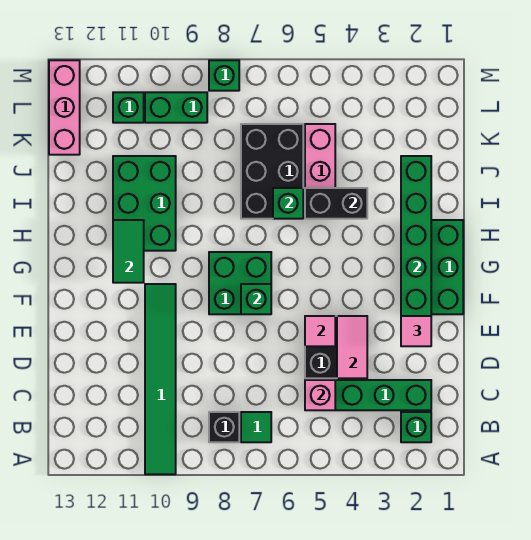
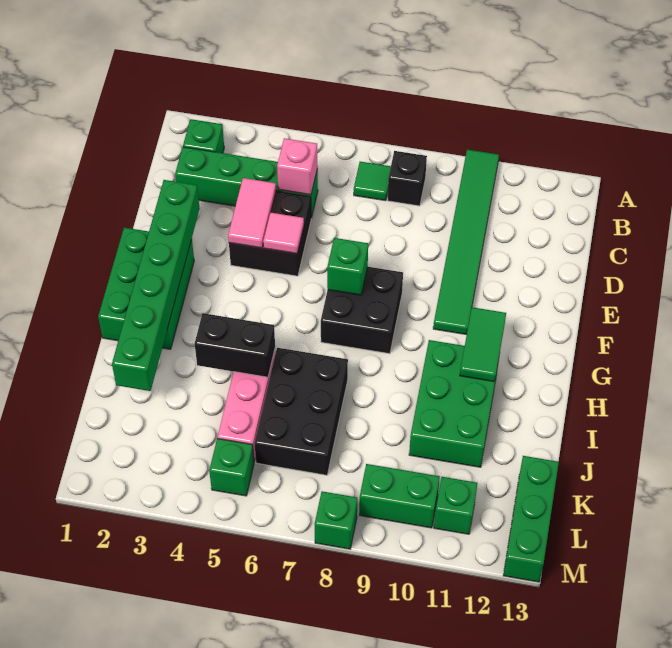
pink tile E2 level 3 -> none
green brick F7:G8 level 1 -> black brick F7:G8 level 1
green brick I6 level 2 -> green brick L5 level 1
pink brick K13:M13 level 1 -> green brick K13:M13 level 1

